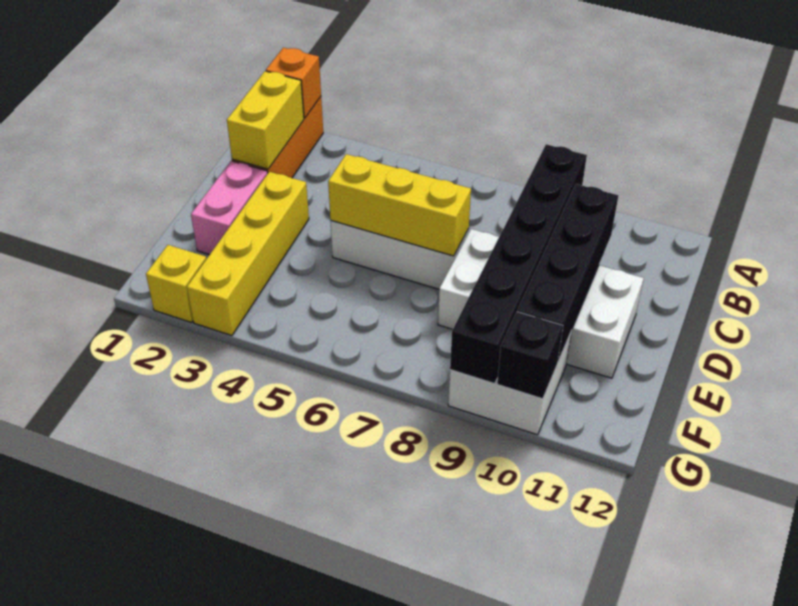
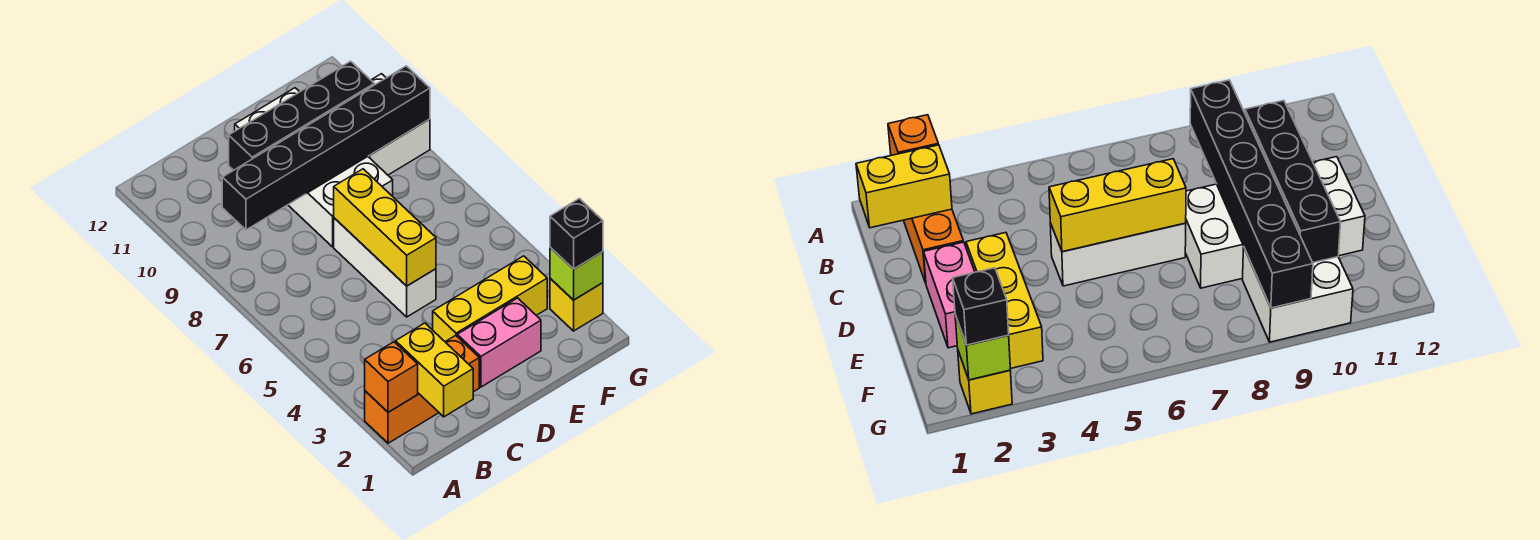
yellow brick B2:C2 level 2 -> yellow brick B1:B2 level 2
yellow brick D3:G3 level 1 -> yellow brick D3:F3 level 1
none -> lime brick G2 level 2
black brick G10 level 2 -> black brick G2 level 3

